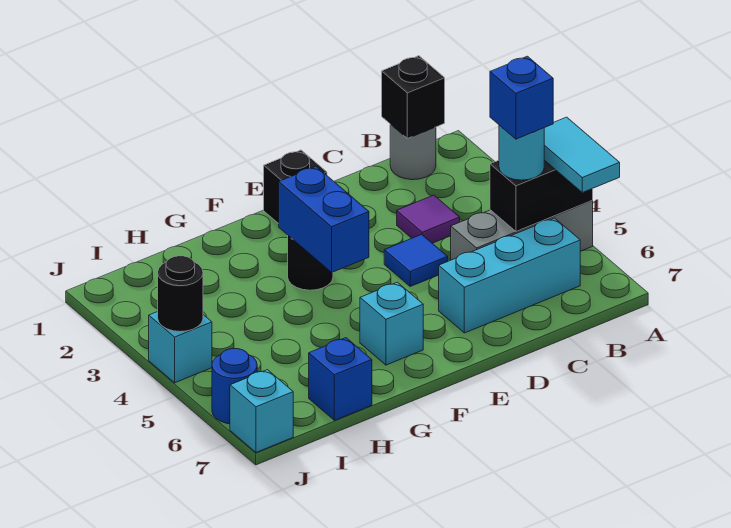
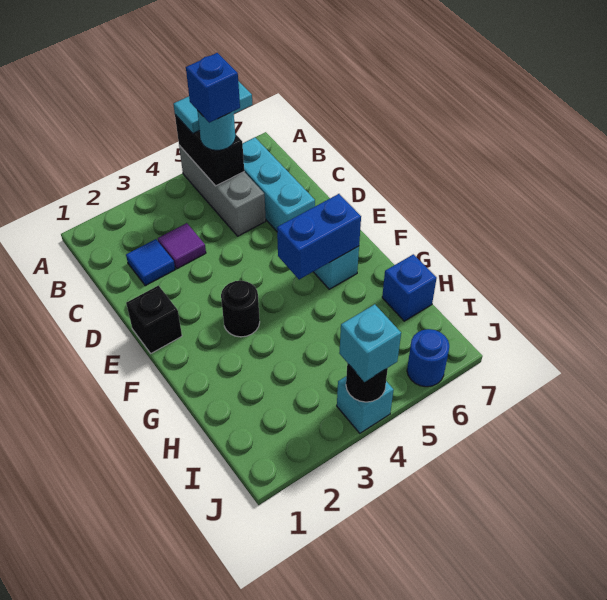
grey round brick B1 level 1 -> none
black brick B1 level 2 -> none
blue tile D4 level 1 -> blue tile C2 level 1
blue brick F3:F4 level 2 -> blue brick F5:F6 level 2
cyan brick J7 level 1 -> cyan brick J4 level 3

